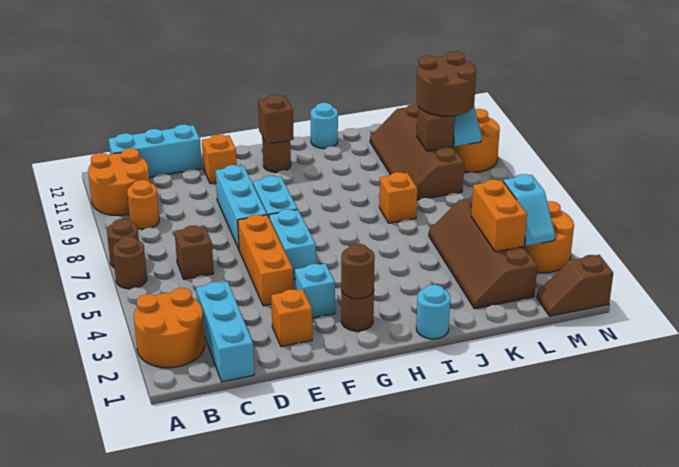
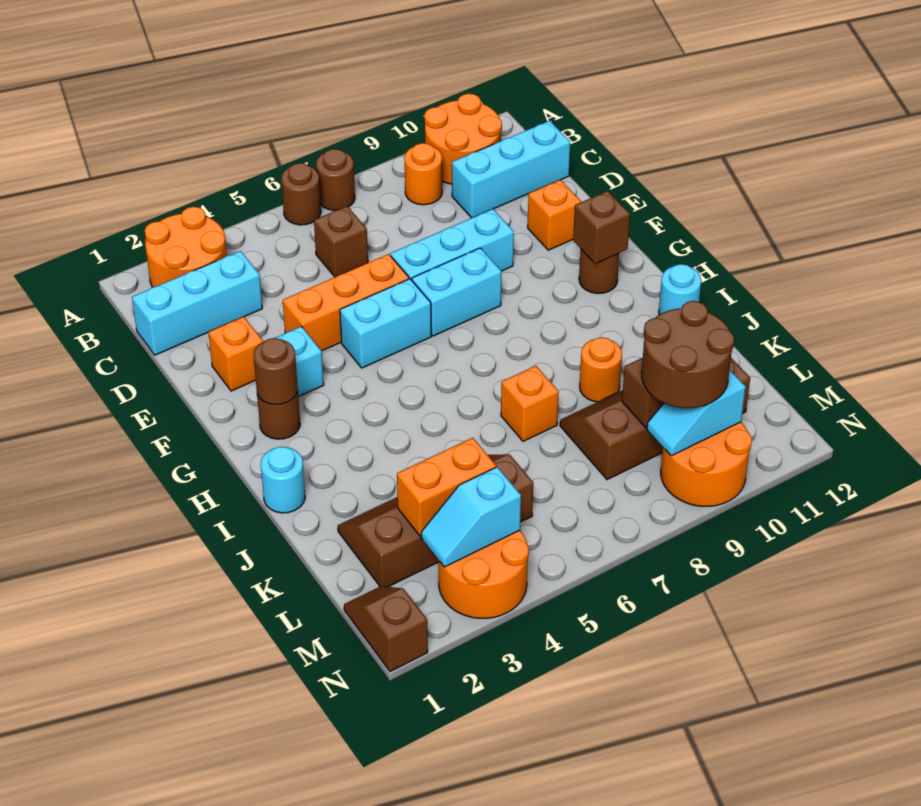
cyan brick B12:D12 level 1 -> cyan brick C10:C12 level 1
none -> orange round brick J9 level 1

